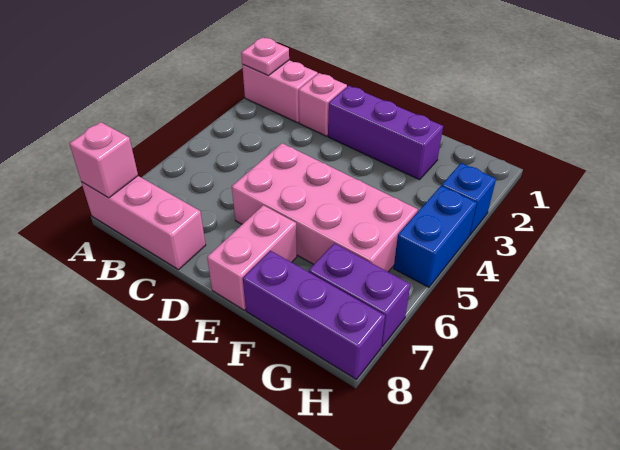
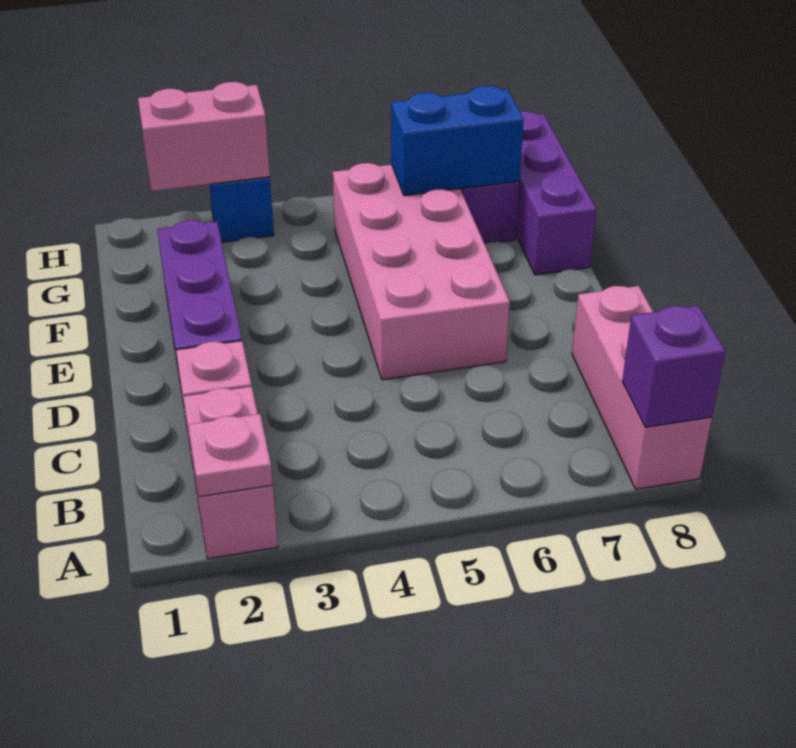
pink brick A8 level 2 -> purple brick A8 level 2
pink brick E7:E8 level 1 -> pink brick H2:H3 level 2
blue brick H4:H5 level 1 -> blue brick G6:G7 level 2

